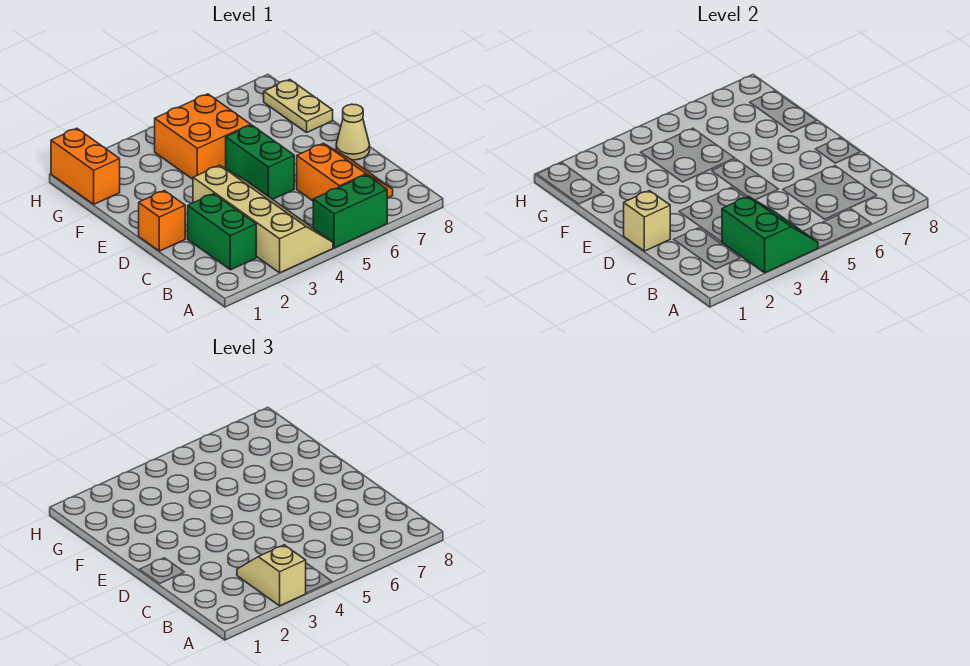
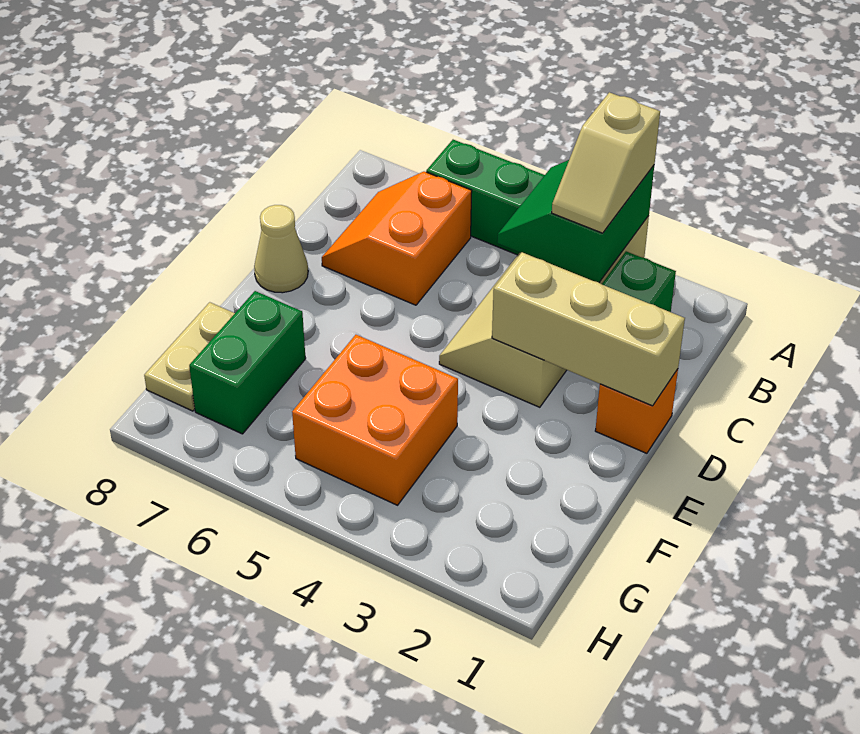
tan brick D1 level 2 -> tan brick D1:D3 level 2
green brick D5:E5 level 1 -> green brick F7:G7 level 1
orange brick G1:H1 level 1 -> none

